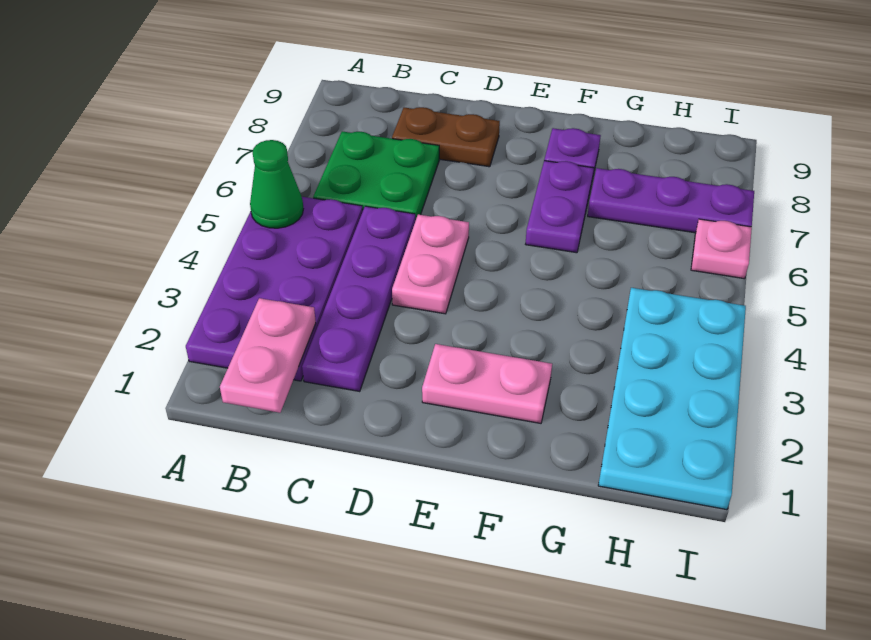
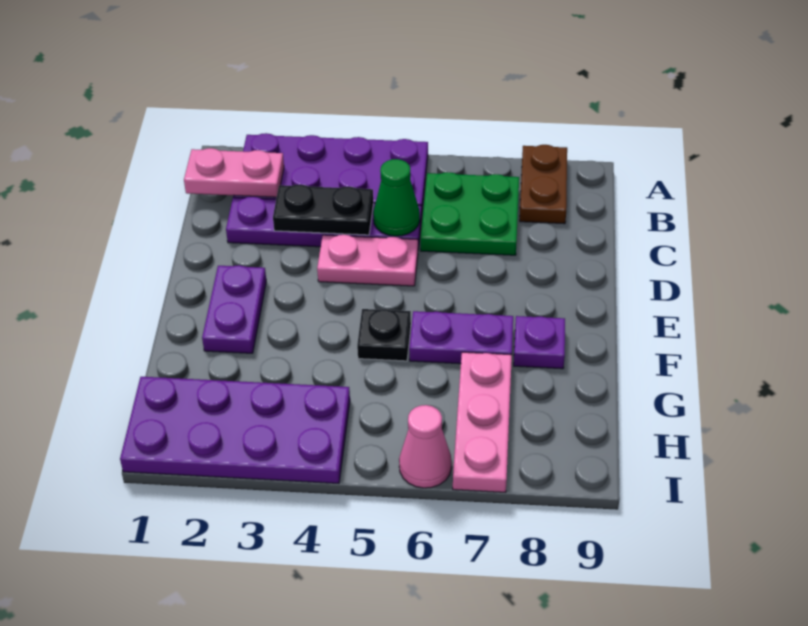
green cone A5 level 2 -> green cone C5 level 2
none -> black plate C3:C4 level 2
brown plate C8:D8 level 1 -> brown plate A8:B8 level 1
pink plate E2:F2 level 1 -> purple plate E2:F2 level 1
none -> black plate F5 level 1
purple plate G7:I7 level 1 -> pink plate G7:I7 level 1
cyan plate H1:I4 level 1 -> purple plate H1:I4 level 1
pink plate I6 level 1 -> pink cone I6 level 1

